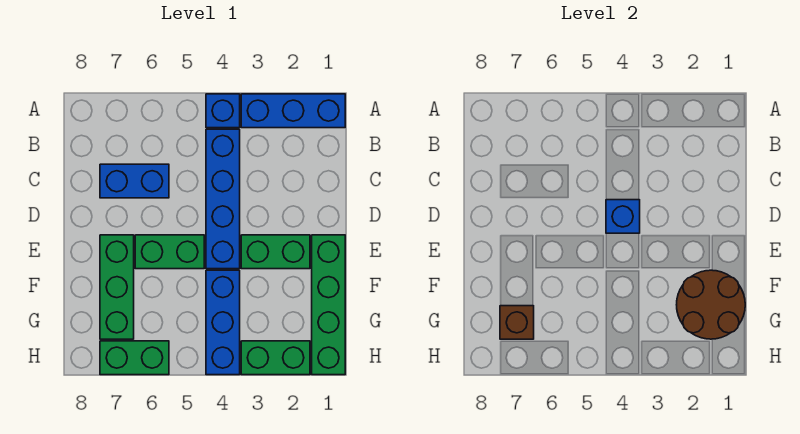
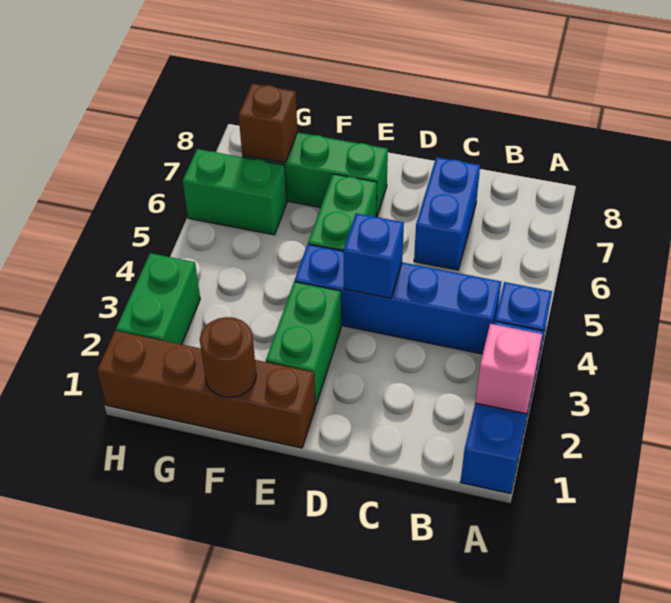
none -> pink brick A2 level 2
green brick E1:H1 level 1 -> brown brick E1:H1 level 1
brown round brick F1:G2 level 2 -> brown round brick F1 level 2
blue brick F4:H4 level 1 -> none
green brick H6:H7 level 1 -> green brick G6:H6 level 1

